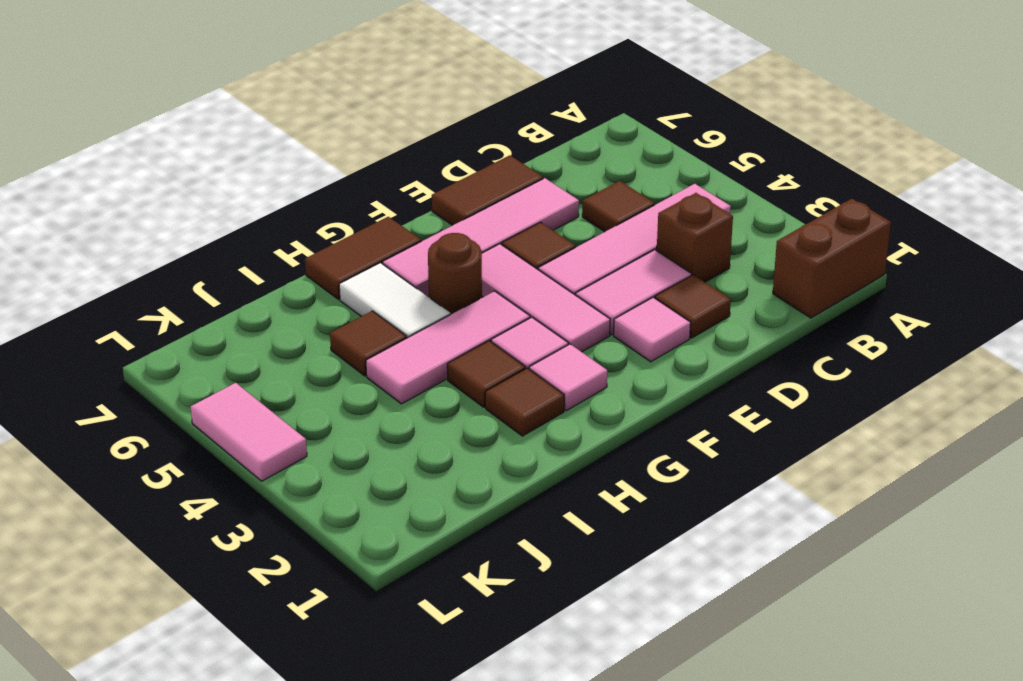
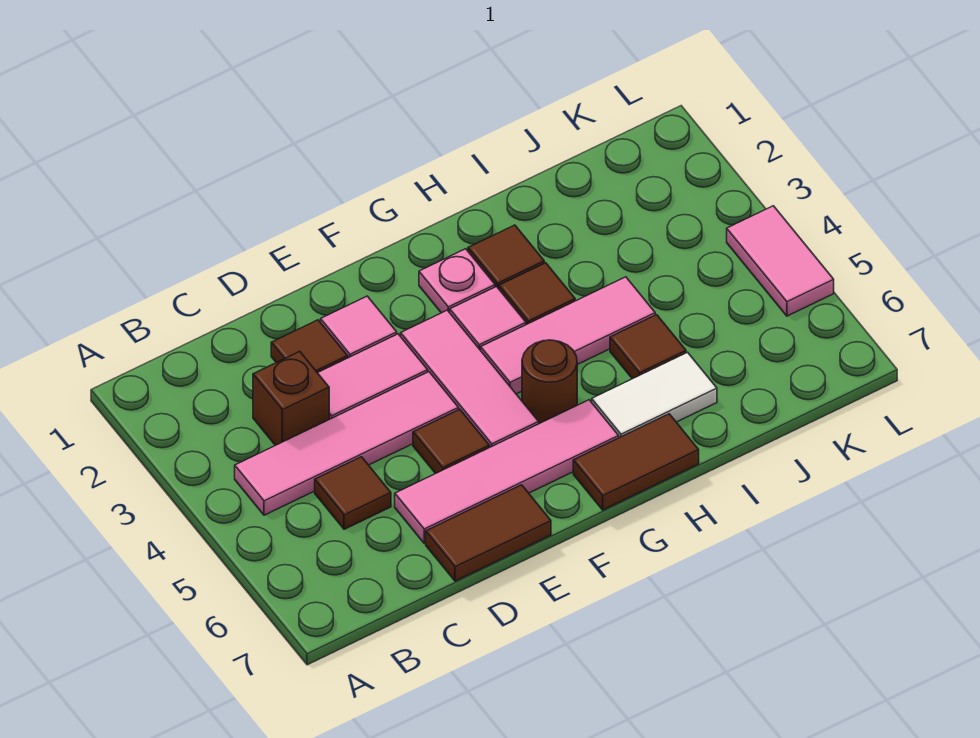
brown brick A1:B1 level 1 -> none
pink tile G2 level 1 -> pink plate G2 level 1
white tile H5:H6 level 1 -> white tile H6:I6 level 1

